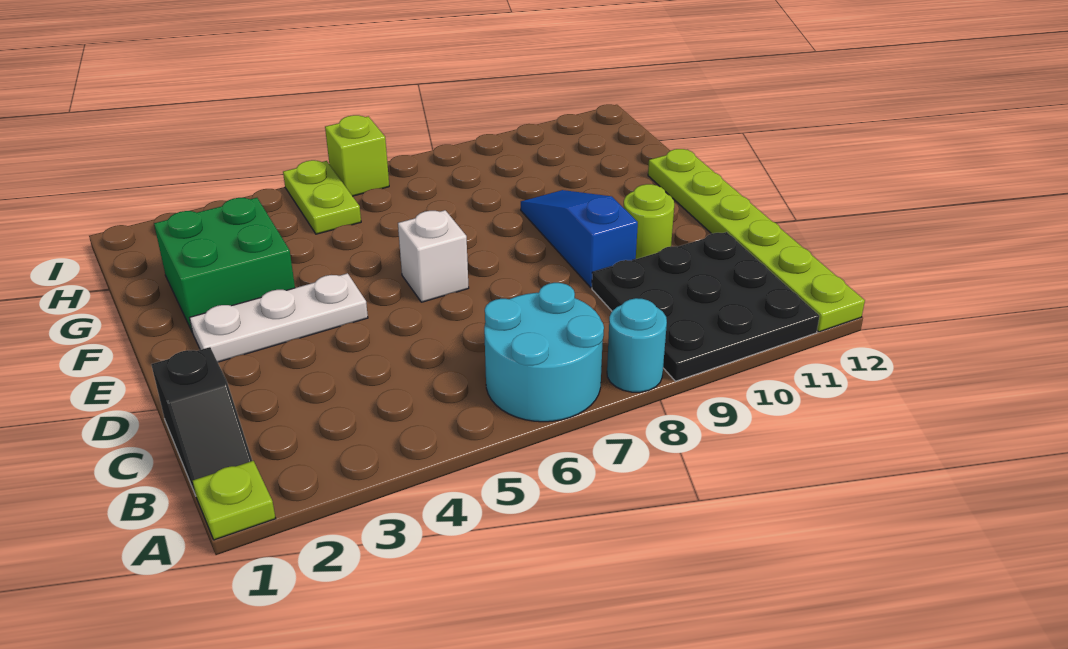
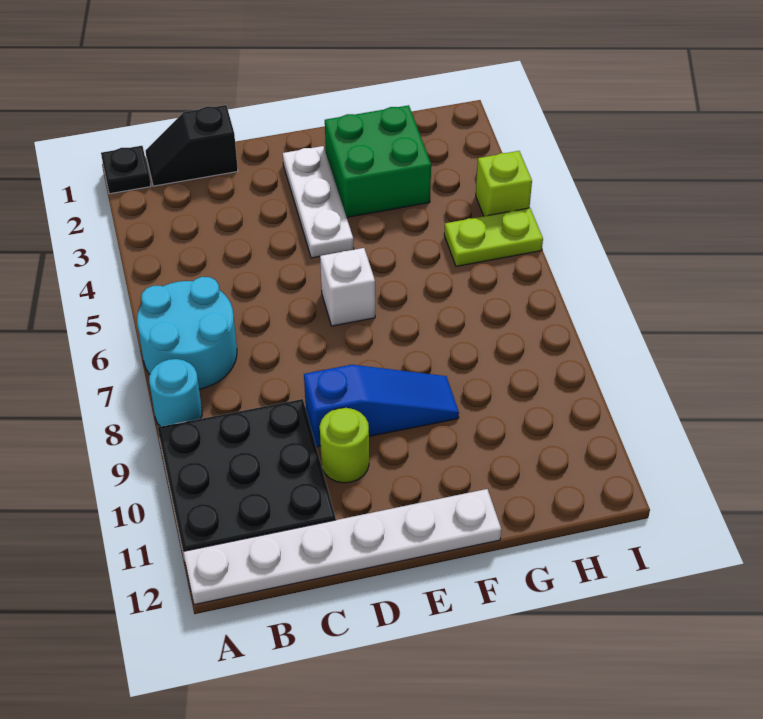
lime plate A1 level 1 -> black plate A1 level 1
lime plate A12:F12 level 1 -> white plate A12:F12 level 1
lime brick I6 level 1 -> lime brick I4 level 1

